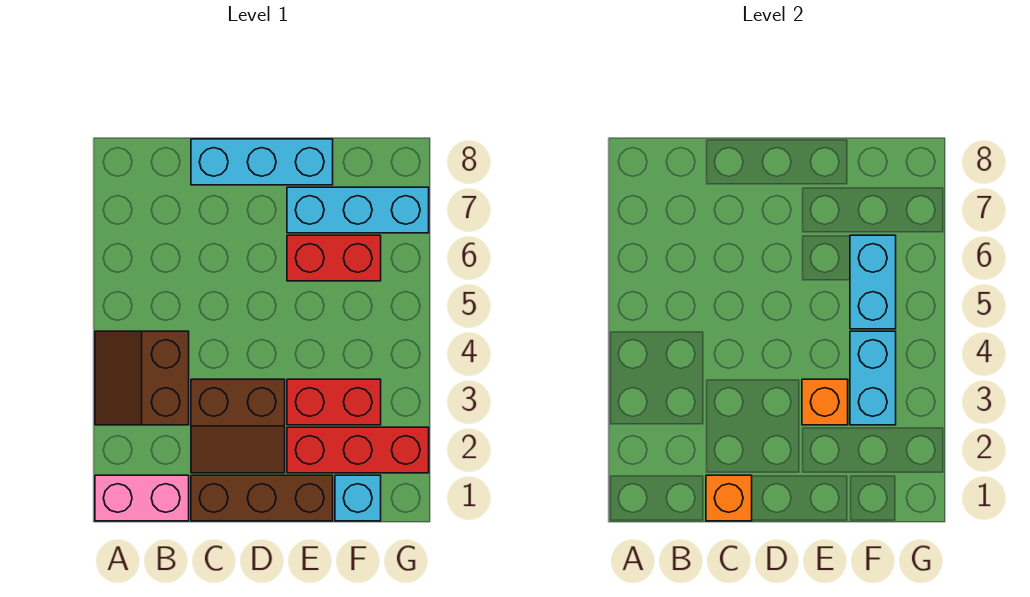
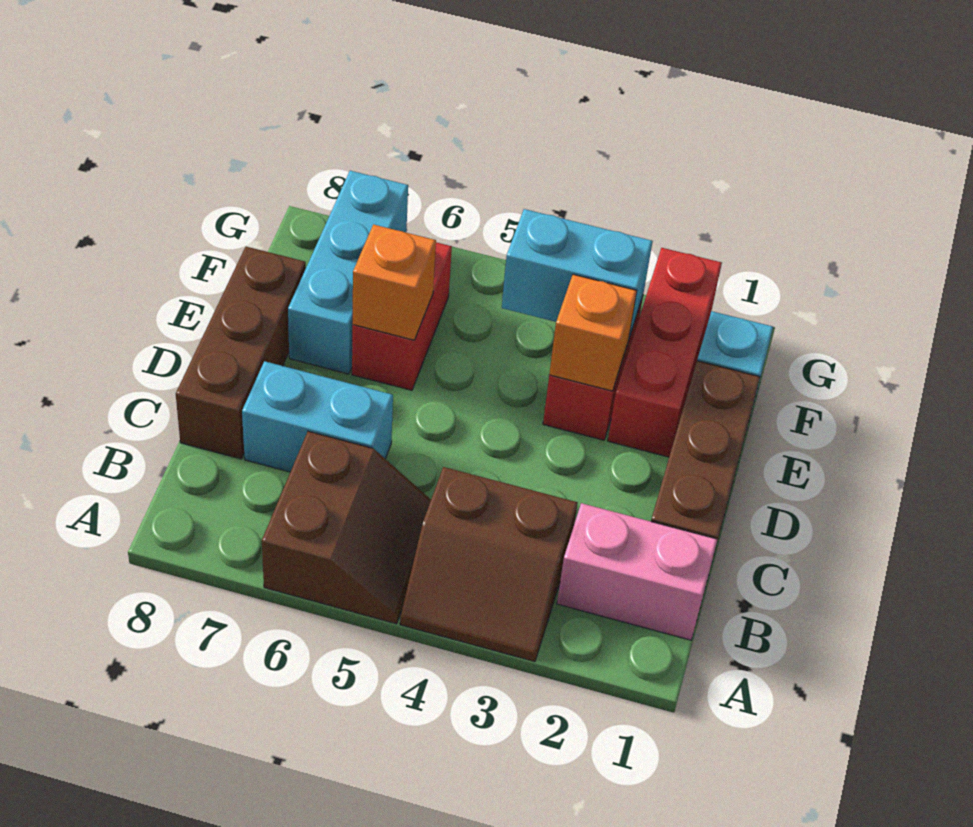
pink brick A1:B1 level 1 -> pink brick B1:B2 level 1
orange brick C1 level 2 -> orange brick E6 level 2
brown slope C2:D3 level 1 top 3 -> brown slope A5:B6 level 1 top 6
cyan brick C8:E8 level 1 -> brown brick C8:E8 level 1
cyan brick F5:F6 level 2 -> cyan brick C6:C7 level 1

